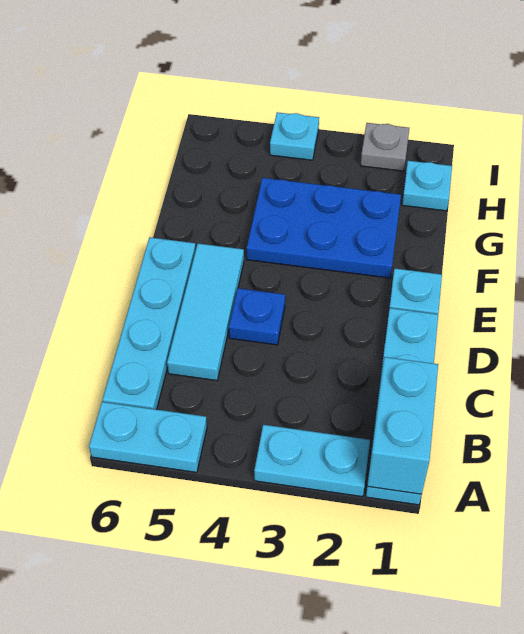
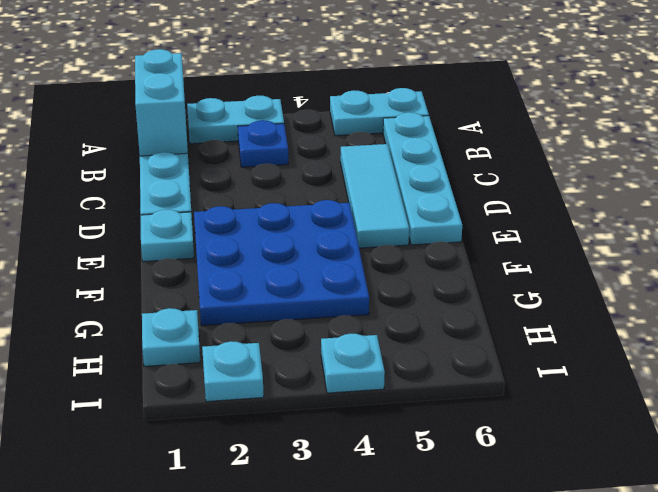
blue plate D4 level 1 -> blue plate B3 level 1
blue plate F2:G4 level 1 -> blue plate E2:G4 level 1
grey plate I2 level 1 -> cyan plate I2 level 1

